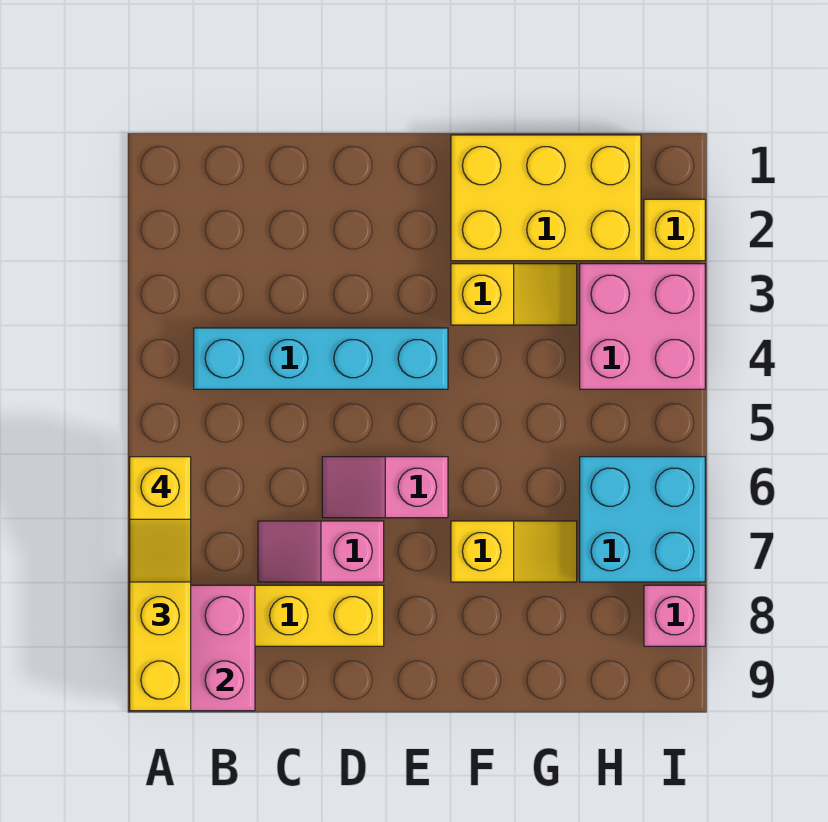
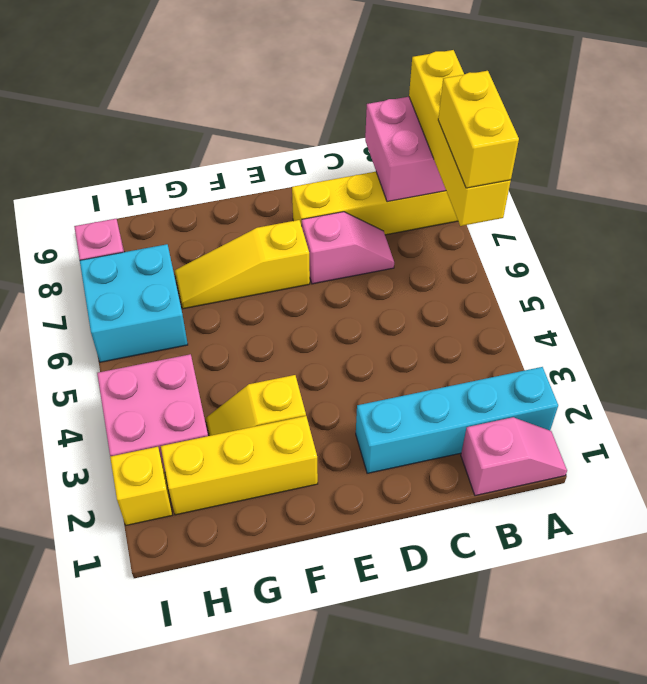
yellow slope A6:A7 level 4 top 6 -> yellow brick A6:A7 level 4
cyan brick B4:E4 level 1 -> cyan brick A2:D2 level 1
pink slope D6:E6 level 1 top E -> pink slope A1:B1 level 1 top B
yellow brick F1:H2 level 1 -> yellow brick F2:H2 level 1
yellow slope F7:G7 level 1 top F -> yellow slope E7:G7 level 1 top E

